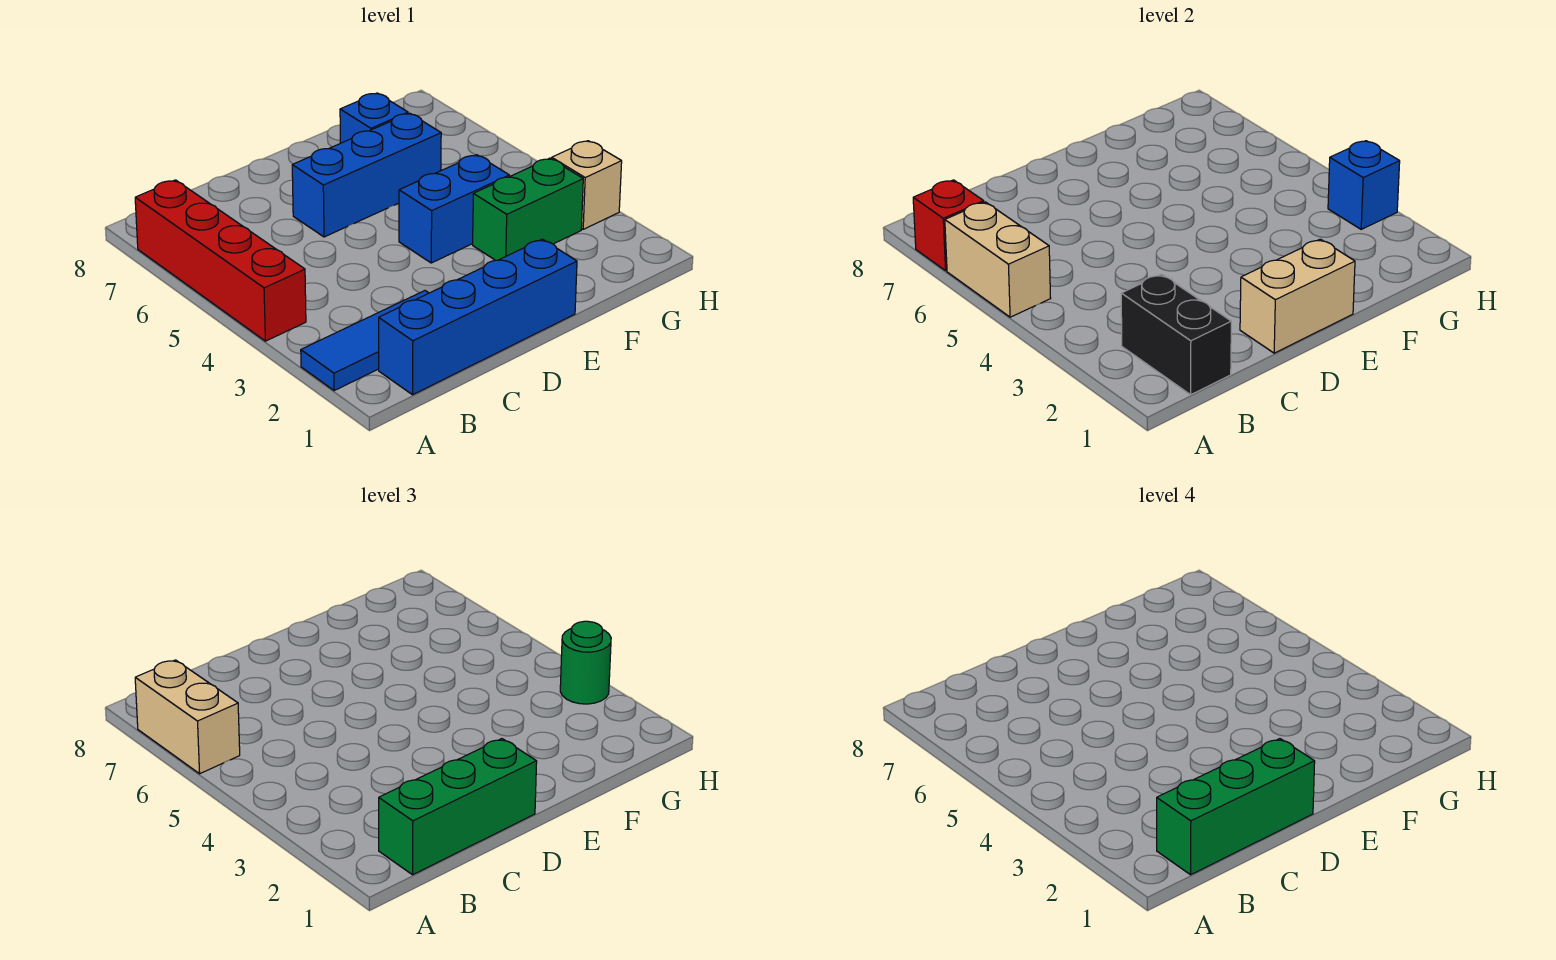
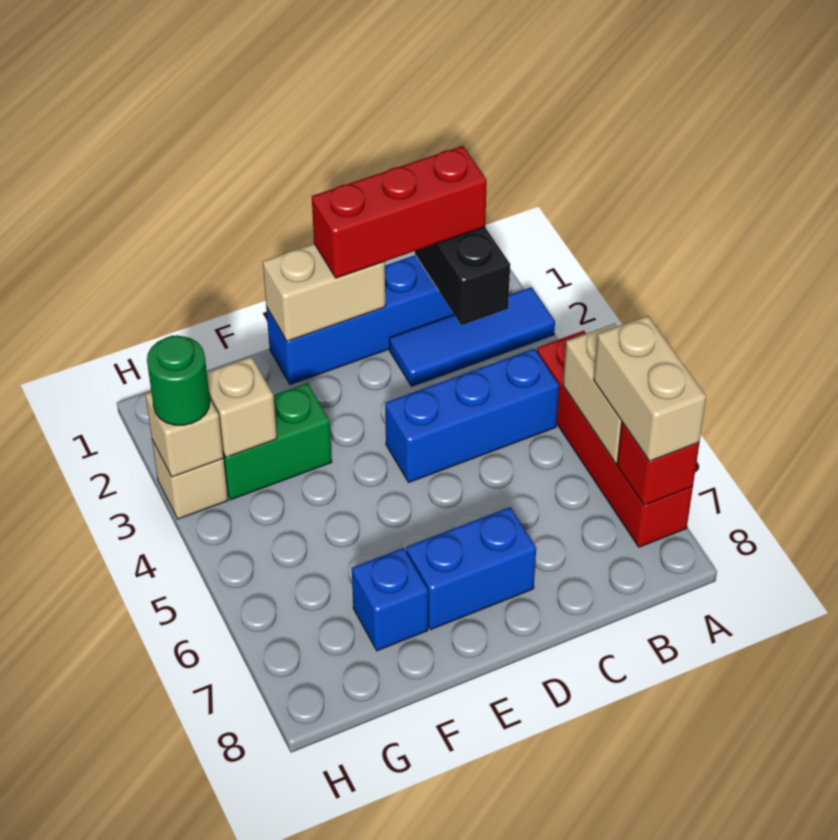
green brick B1:D1 level 3 -> red brick B1:D1 level 3
green brick B1:D1 level 4 -> none
blue brick D6:F6 level 1 -> blue brick B4:D4 level 1
blue brick E4:F4 level 1 -> blue brick D7:E7 level 1
none -> tan brick G3 level 2
blue brick H3 level 2 -> tan brick H3 level 2

